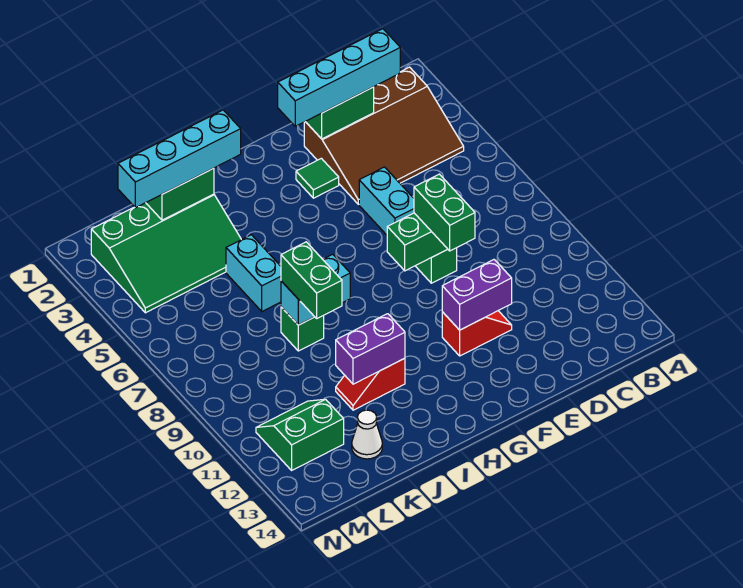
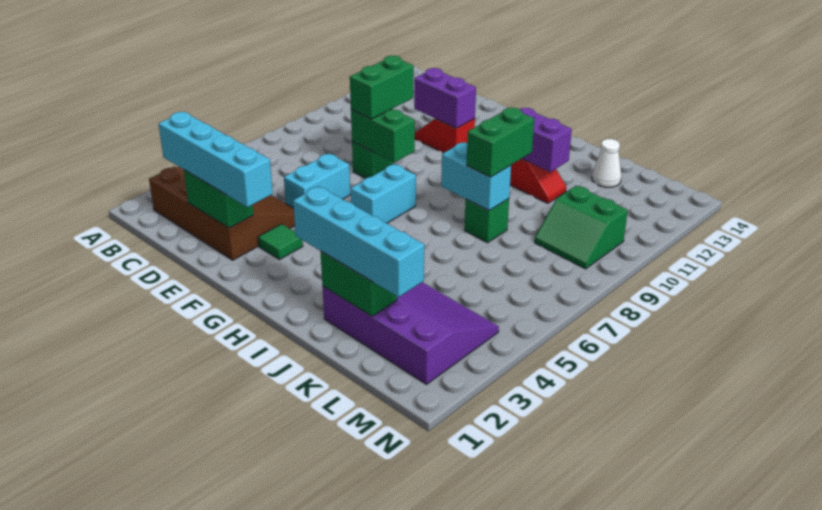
green slope J2:M4 level 1 top 2 -> purple slope J2:M4 level 1 top 2
cyan brick J5:J6 level 1 -> cyan brick G6:G7 level 1
green slope L11:M12 level 1 top 12 -> green slope L9:M10 level 1 top 10

